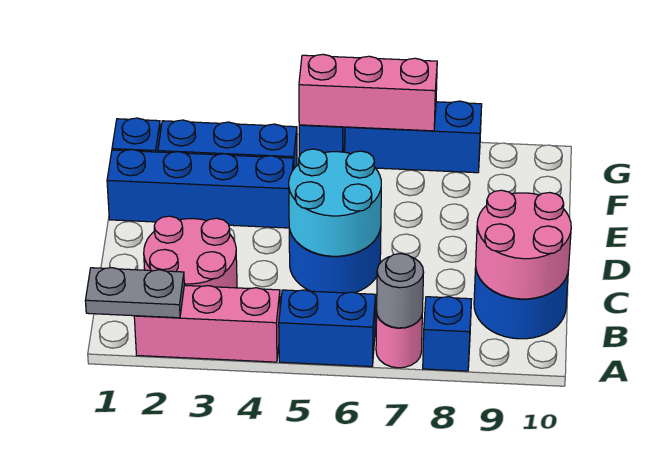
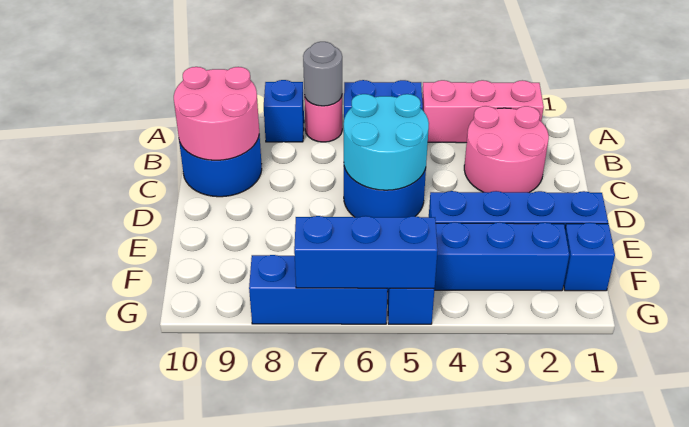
grey plate A1:A2 level 2 -> none
pink brick G5:G7 level 2 -> blue brick G5:G7 level 2

